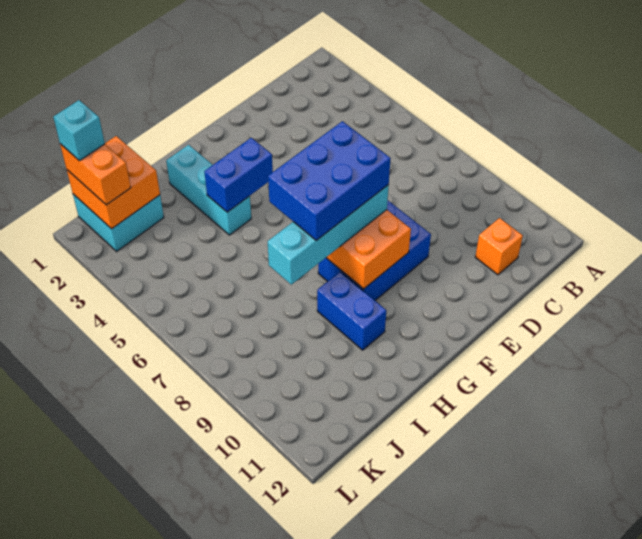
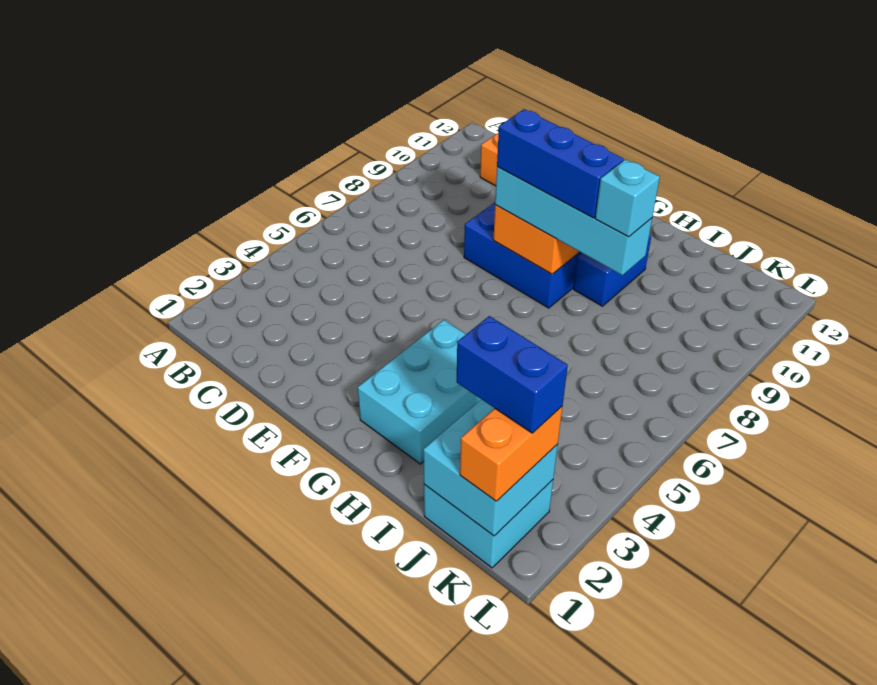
blue brick F7:H8 level 4 -> blue brick F8:H8 level 4
blue brick G4:H4 level 2 -> blue brick J2:K2 level 4
cyan brick H2:H4 level 1 -> cyan brick G2:H4 level 1
orange brick J1:K2 level 2 -> cyan brick J1:K2 level 2
cyan brick K1 level 4 -> cyan brick I8 level 4

